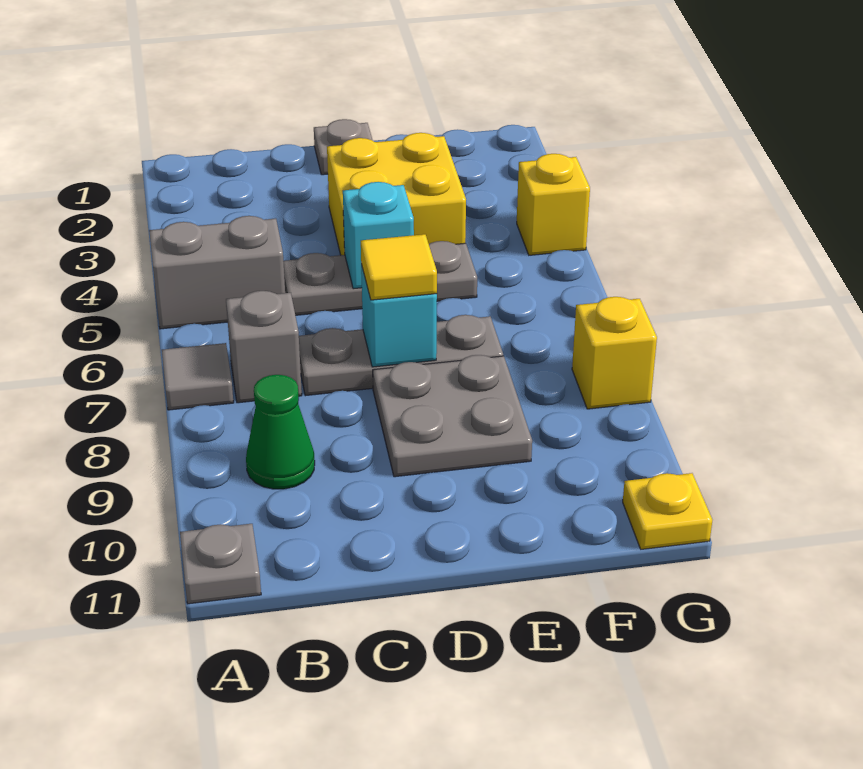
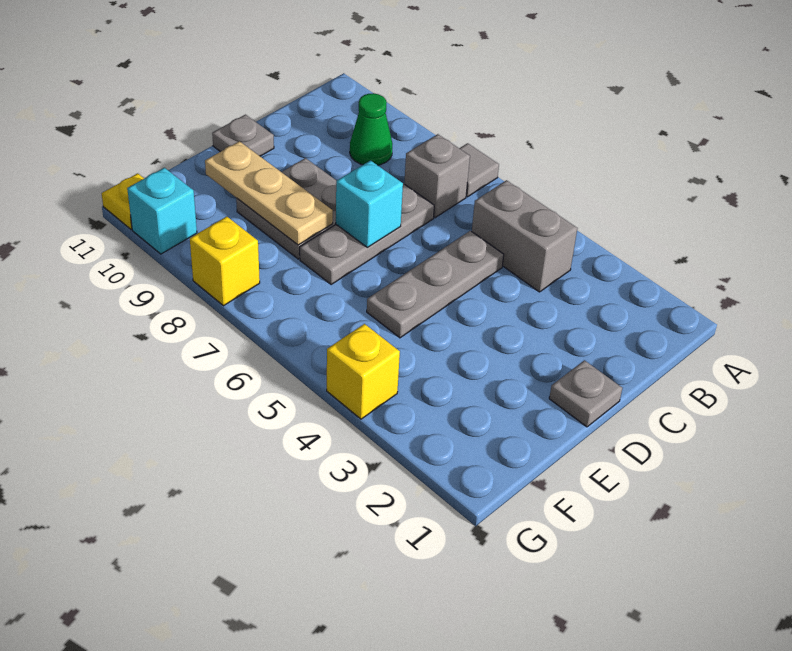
grey brick A5:B5 level 1 -> grey brick B4:B5 level 1
grey plate A11 level 1 -> grey plate D11 level 1
yellow brick D3:E4 level 1 -> none
cyan brick D5 level 2 -> cyan brick G10 level 1
yellow tile D7 level 3 -> none
none -> tan plate E8:E10 level 2

